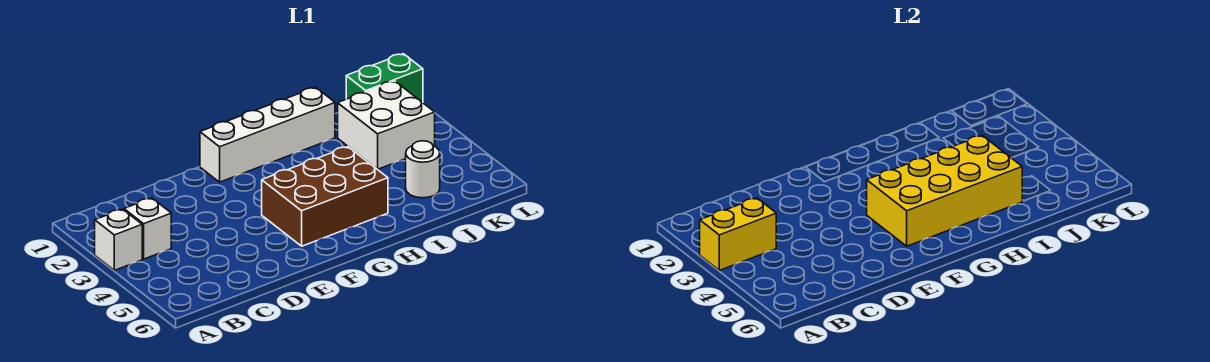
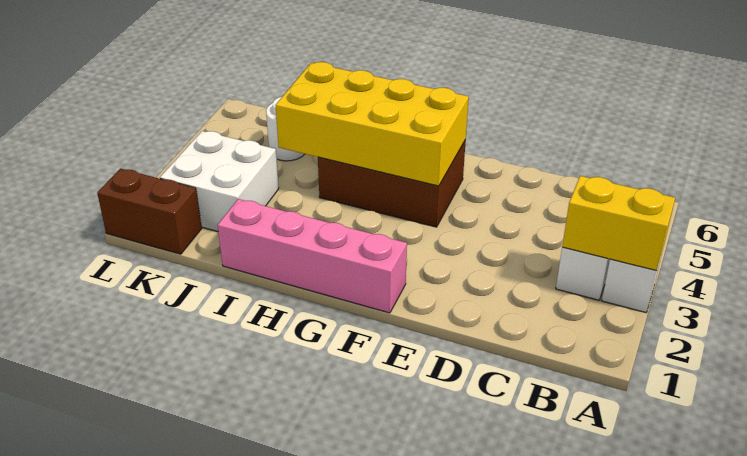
white brick F1:I1 level 1 -> pink brick F1:I1 level 1
green brick K1:L1 level 1 -> brown brick K1:L1 level 1

